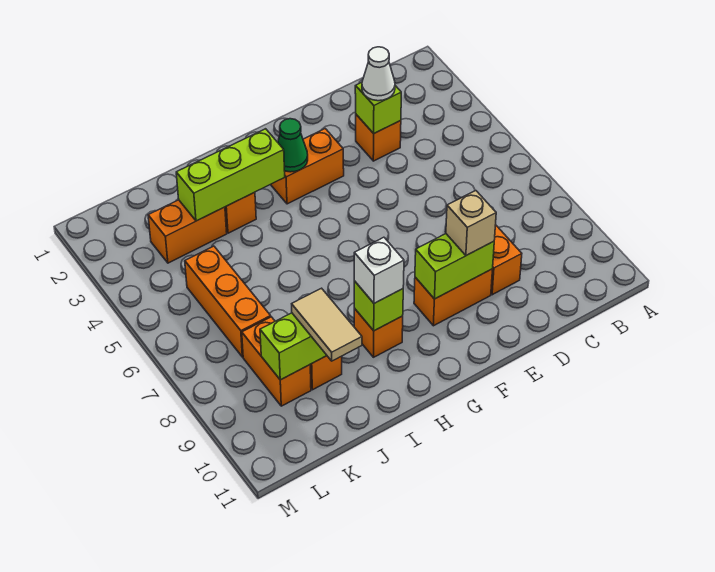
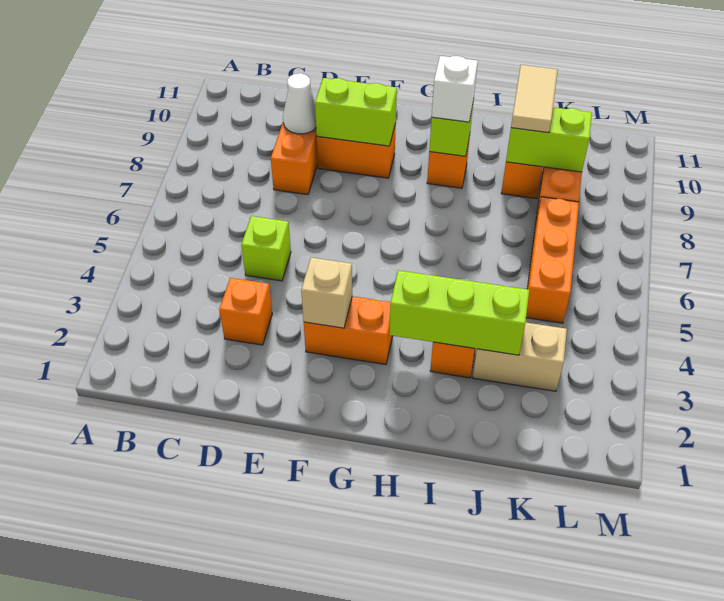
lime brick D3 level 2 -> lime brick D5 level 1
white cone D3 level 3 -> white cone D9 level 2
tan brick E9 level 3 -> tan brick F3 level 2
green cone G3 level 2 -> none
orange brick J3:K3 level 1 -> tan brick J3:K3 level 1

